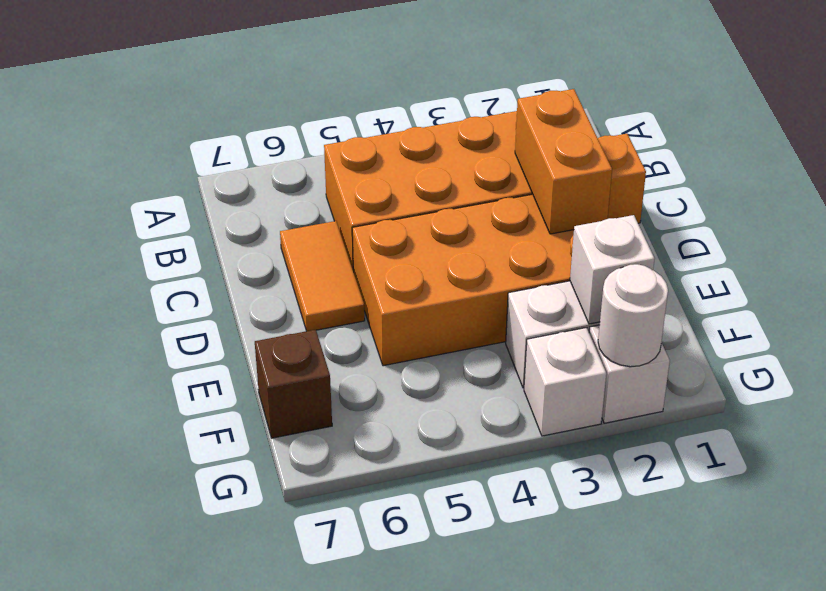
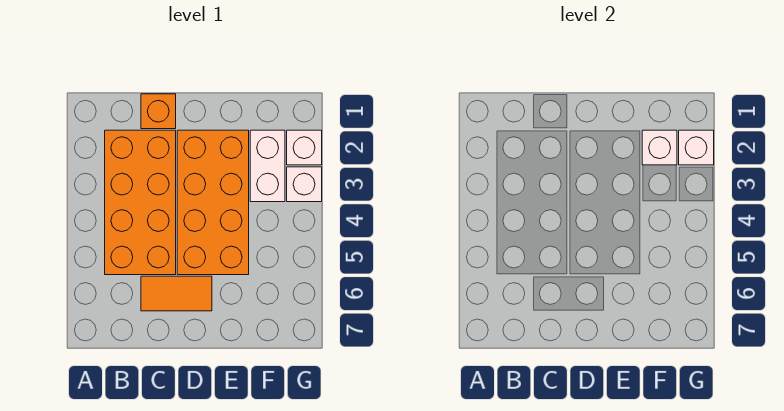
orange brick C2:D2 level 2 -> none
brown brick F7 level 1 -> none
white round brick G2 level 2 -> white brick G2 level 2

